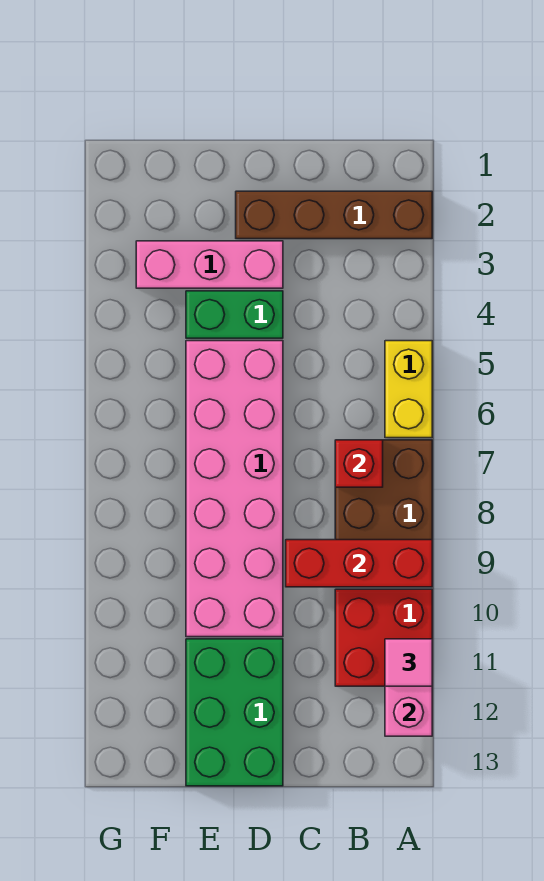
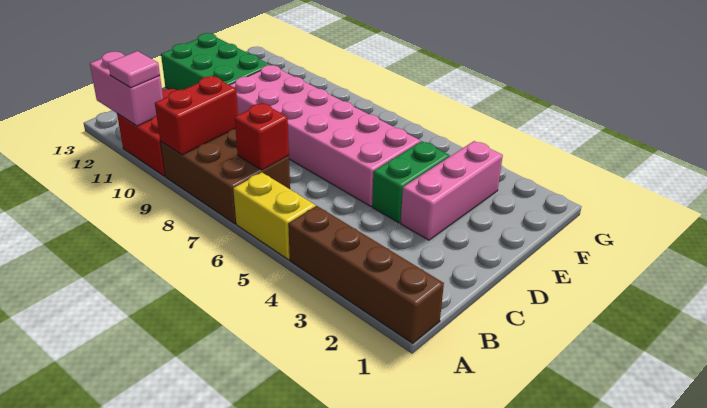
brown brick A2:D2 level 1 -> brown brick A1:A4 level 1
red brick A9:C9 level 2 -> red brick A9:B9 level 2

